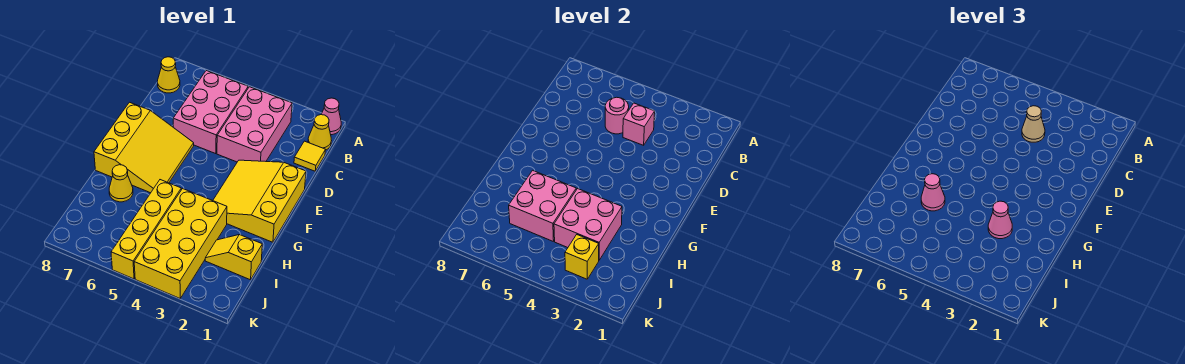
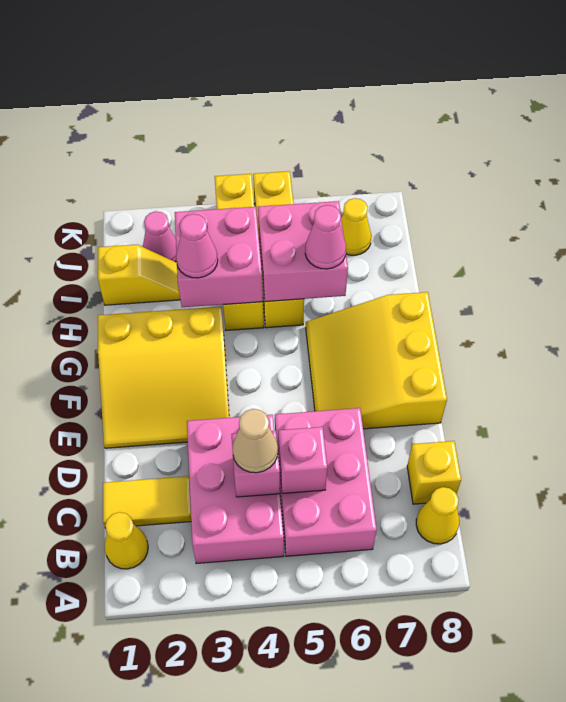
pink cone A1 level 1 -> pink cone J2 level 1
yellow tile C1 level 1 -> yellow tile C1:C2 level 1
pink round brick C5 level 2 -> pink brick C5 level 2
yellow slope E1:G3 level 1 top 1 -> yellow slope E1:G3 level 1 top G
yellow brick H3:K4 level 1 -> yellow brick H4:K4 level 1
yellow cone H7 level 1 -> yellow cone J7 level 1
yellow brick J3 level 2 -> yellow brick C8 level 1

